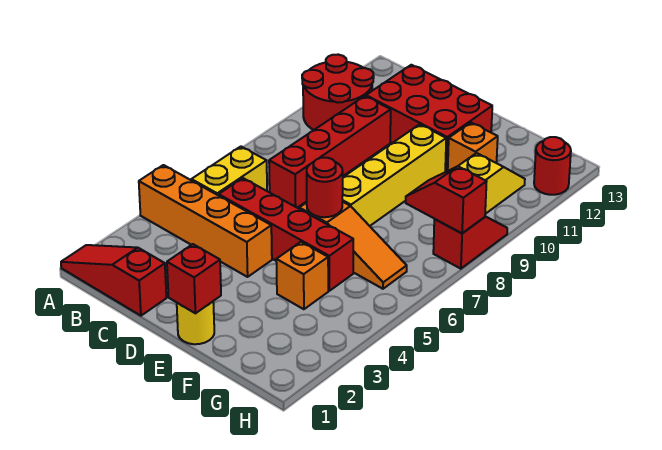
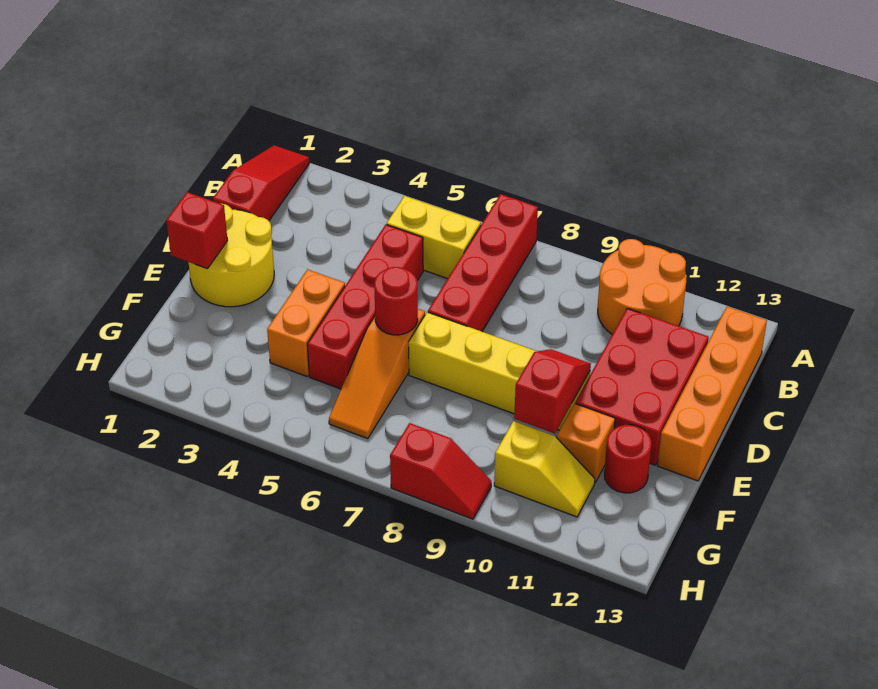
orange brick A4:D4 level 1 -> orange brick B13:E13 level 1
red round brick A10:B11 level 1 -> orange round brick A10:B11 level 1
red brick C7:C10 level 1 -> red brick A7:D7 level 1
yellow round brick E1 level 1 -> yellow round brick D1:E2 level 1
orange brick F4 level 1 -> orange brick E4:F4 level 1
red slope G8:H8 level 2 top H -> red slope E10:F10 level 2 top F
red round brick H12 level 1 -> red round brick F12 level 1

